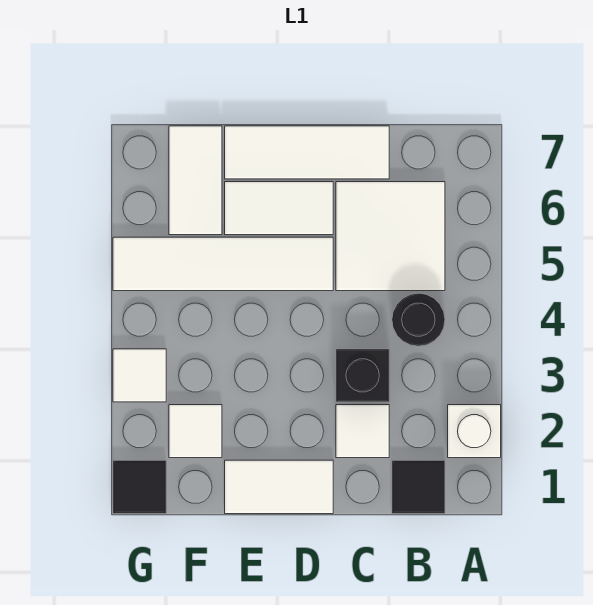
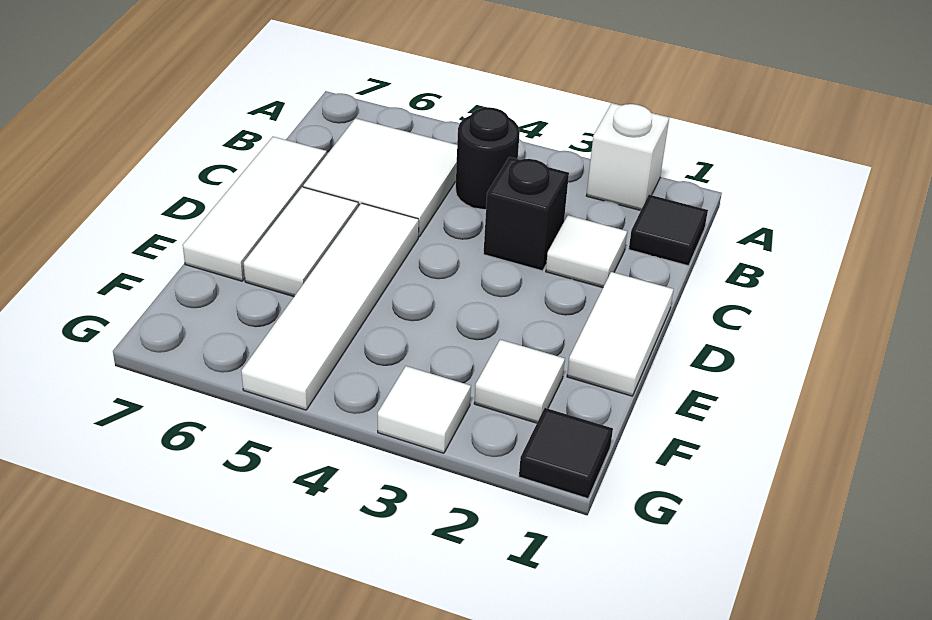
white tile F6:F7 level 1 -> none

